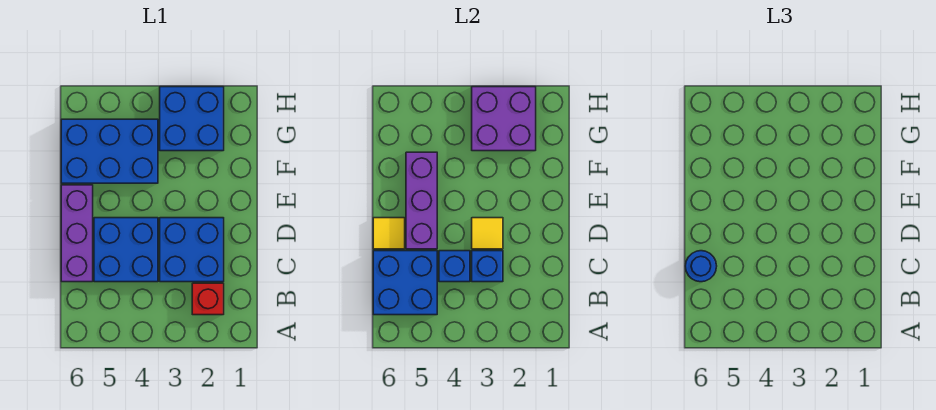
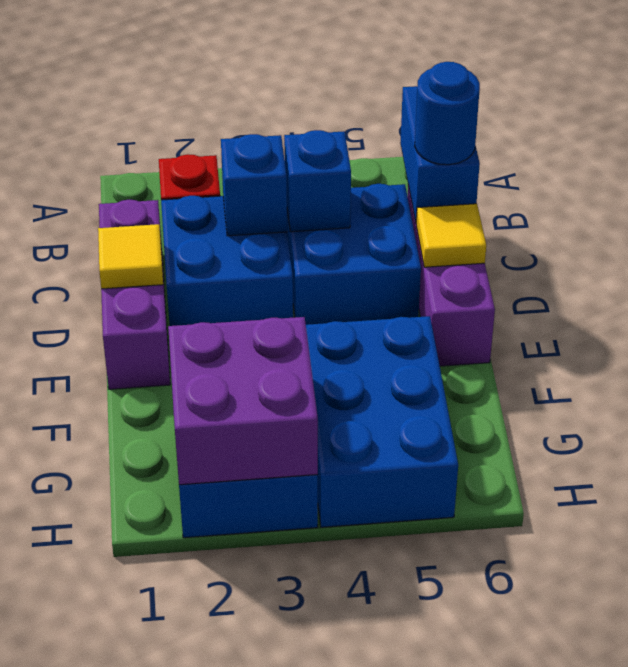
blue brick B5:C6 level 2 -> blue brick B6:C6 level 2
yellow tile D3 level 2 -> yellow tile D1 level 2
purple brick D5:F5 level 2 -> purple brick C1:E1 level 1
blue brick F4:G6 level 1 -> blue brick F4:H5 level 1

